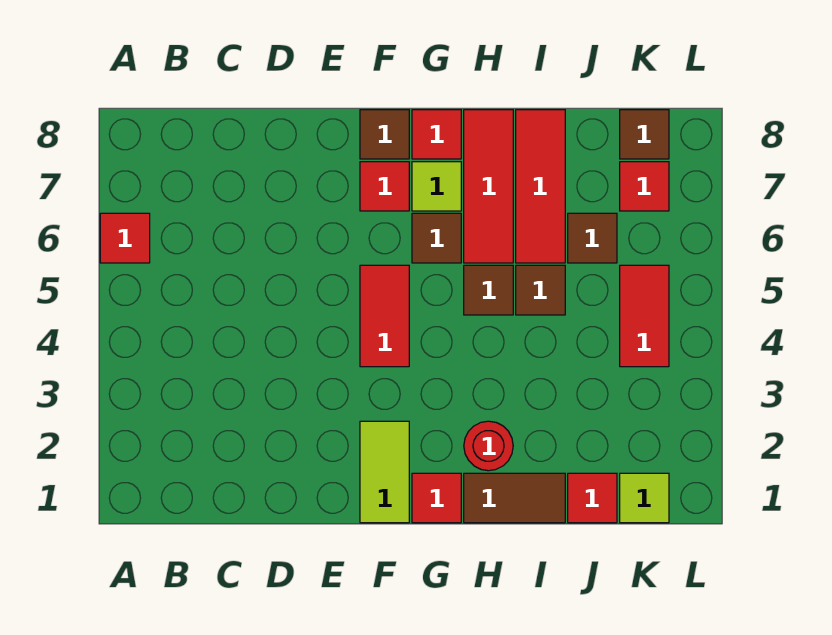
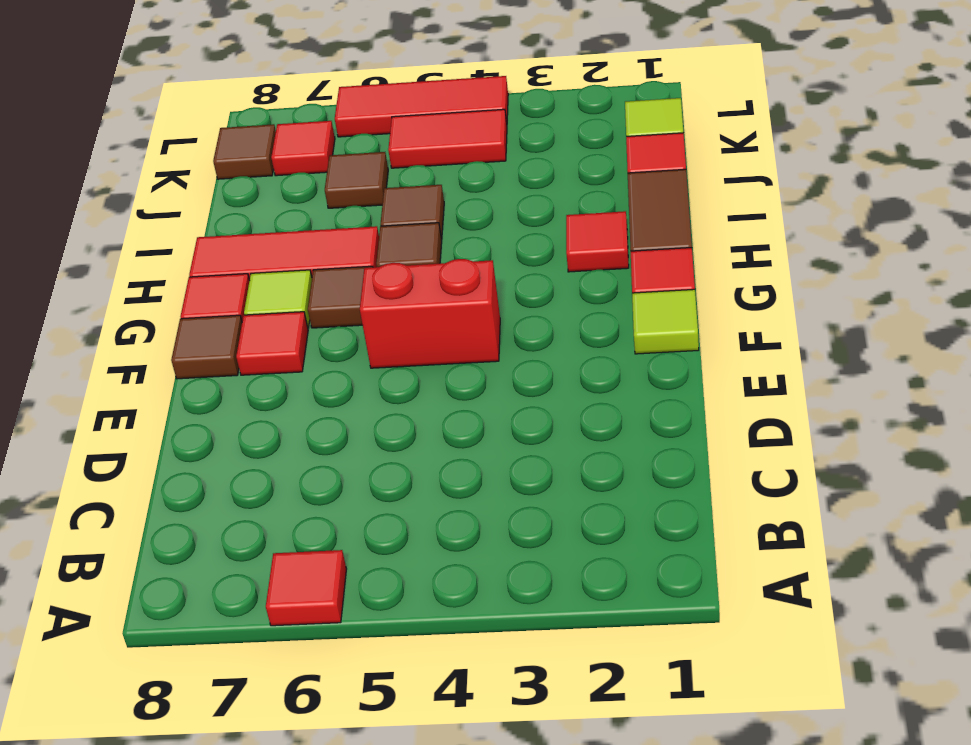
lime tile F1:F2 level 1 -> lime tile F1 level 1
red tile F4:F5 level 1 -> red brick F4:F5 level 1
red round brick H2 level 1 -> red tile H2 level 1
red tile I6:I8 level 1 -> red tile L4:L6 level 1

